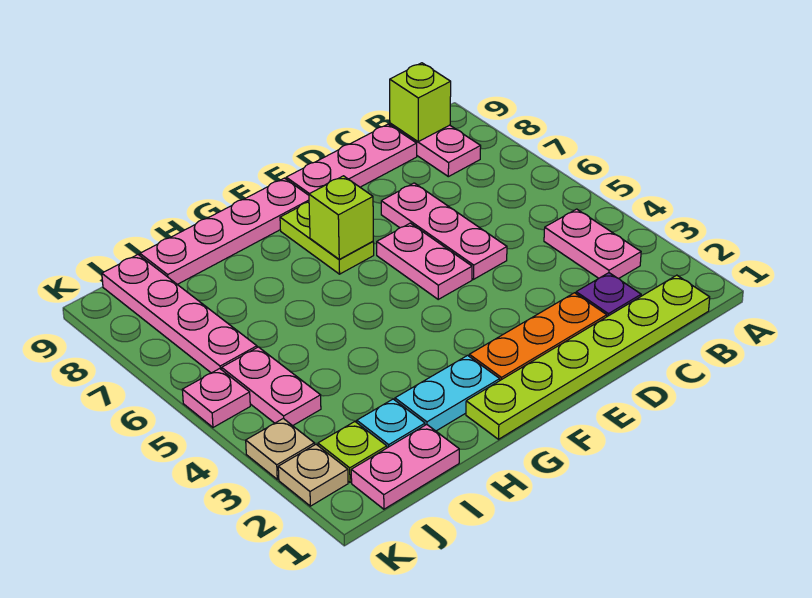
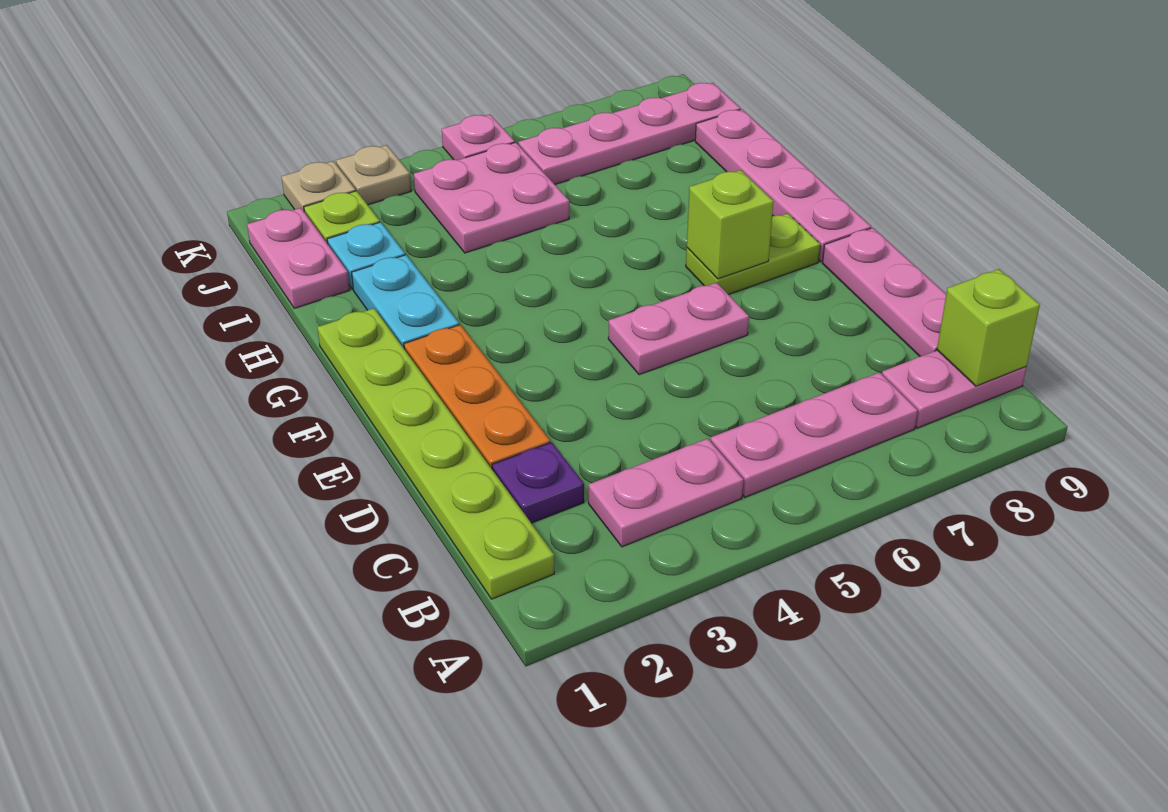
pink plate D5:D7 level 1 -> pink plate B5:B7 level 1
pink plate J4:J5 level 1 -> pink plate I4:J5 level 1

